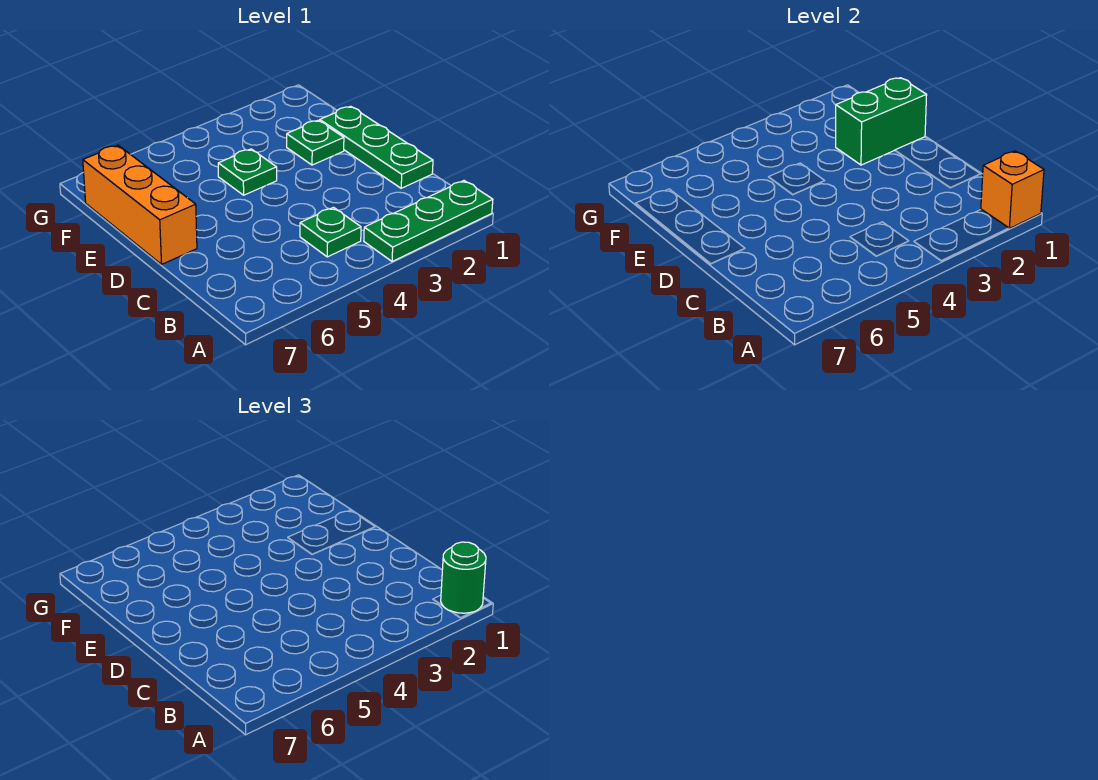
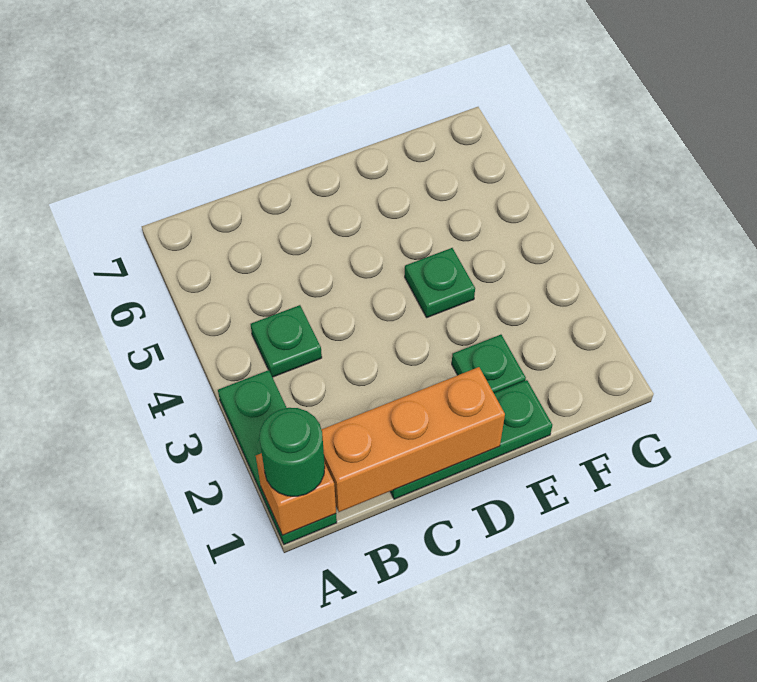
orange brick D7:F7 level 1 -> orange brick B1:D1 level 2
green brick E1:E2 level 2 -> none

